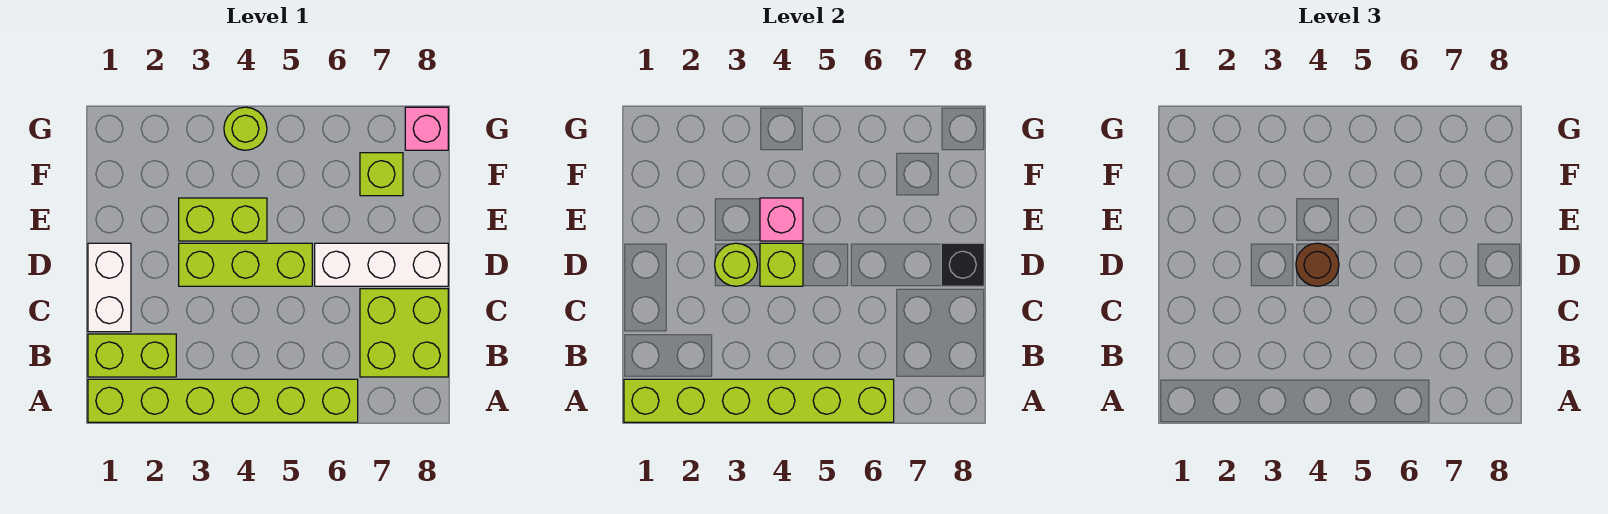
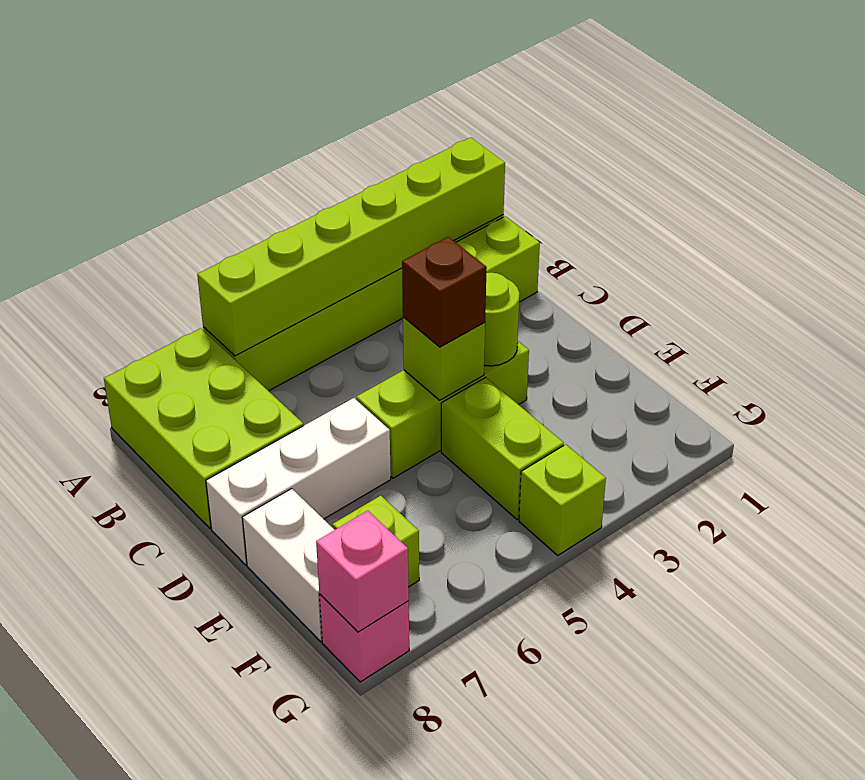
lime brick B7:C8 level 1 -> lime brick A7:C8 level 1
white brick C1:D1 level 1 -> white brick E8:F8 level 1
brown round brick D4 level 3 -> brown brick D4 level 3
black brick D8 level 2 -> none
lime brick E3:E4 level 1 -> lime brick E4:F4 level 1
pink brick E4 level 2 -> pink brick G8 level 2
lime round brick G4 level 1 -> lime brick G4 level 1

